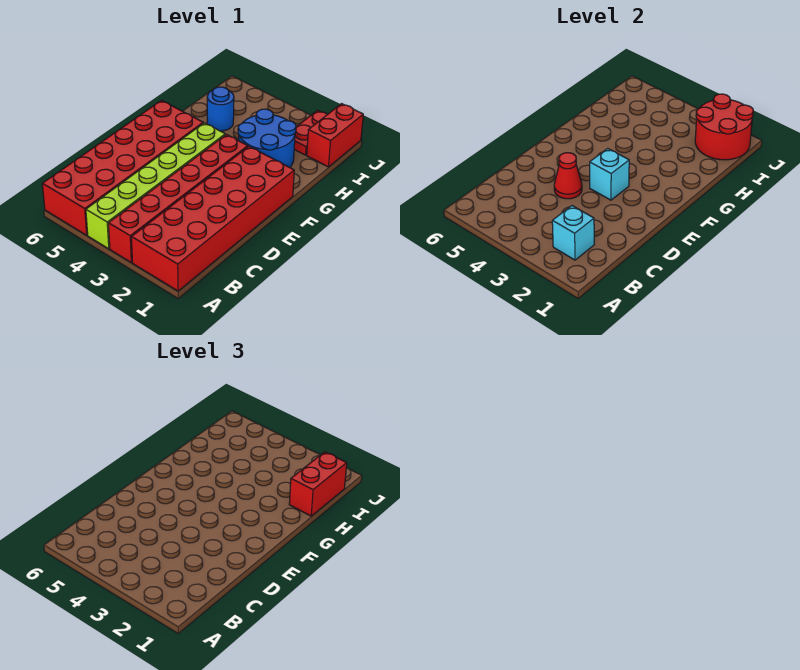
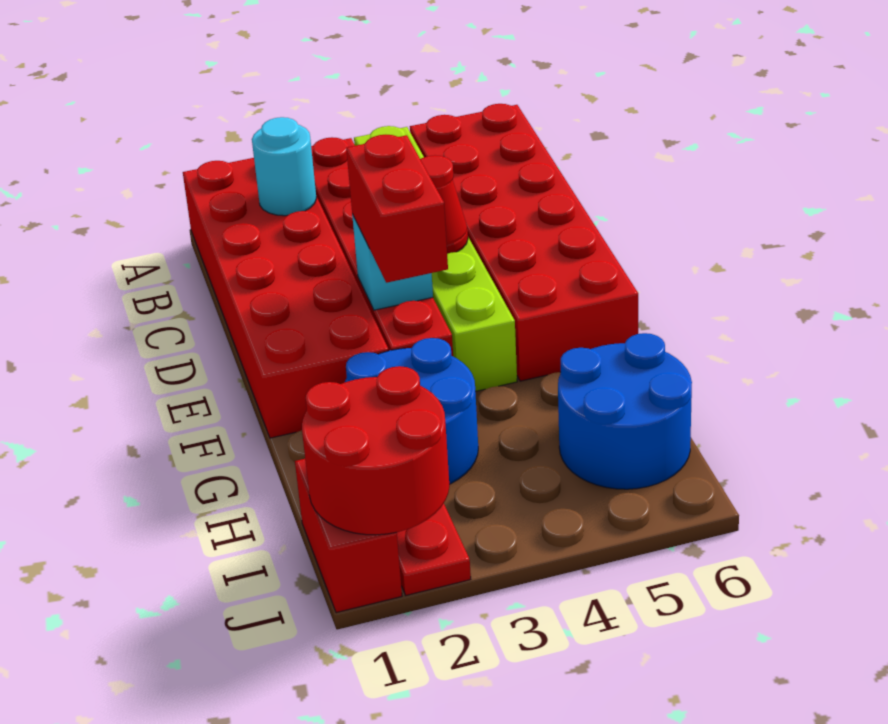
cyan brick B2 level 2 -> cyan round brick B2 level 2
red brick H1:I1 level 3 -> red brick E3:F3 level 3
blue round brick H5 level 1 -> blue round brick H5:I6 level 1

